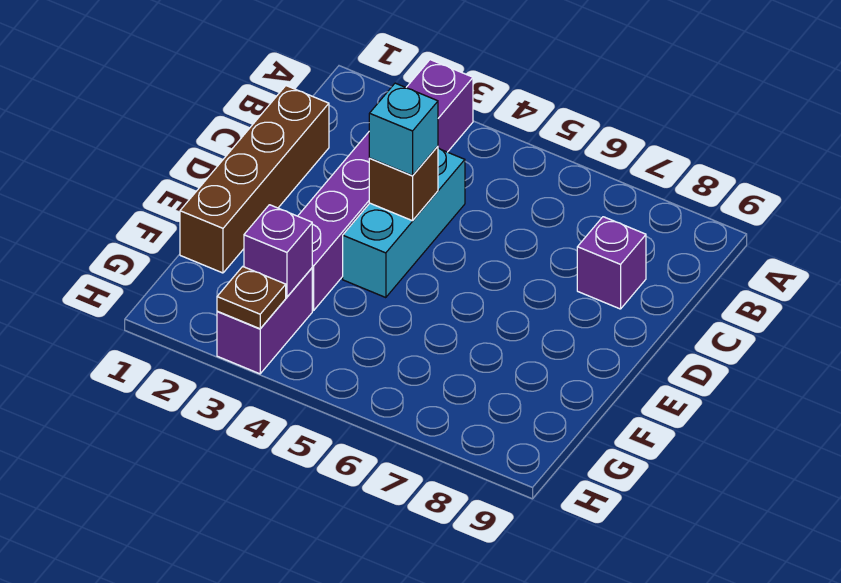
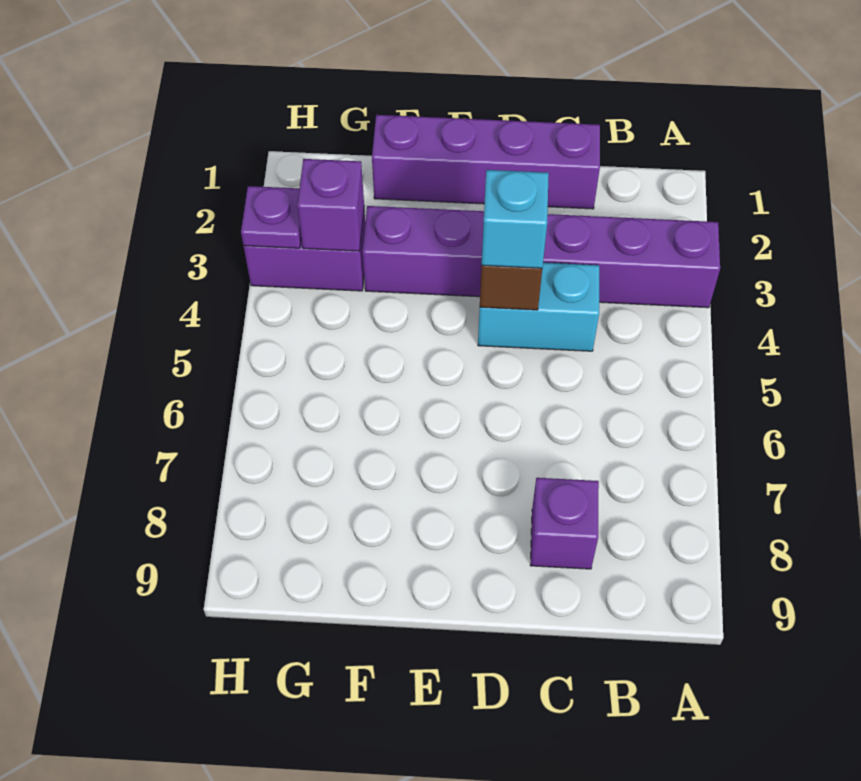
brown brick C1:F1 level 1 -> purple brick C1:F1 level 1
cyan brick C4:E4 level 1 -> cyan brick C4:D4 level 1
brown plate H3 level 2 -> purple plate H3 level 2

